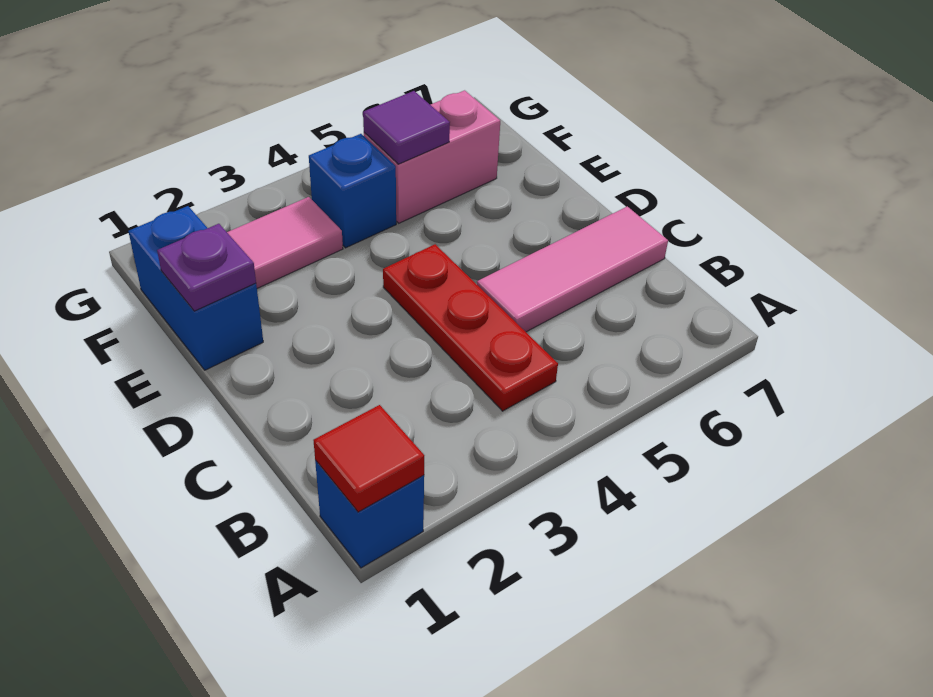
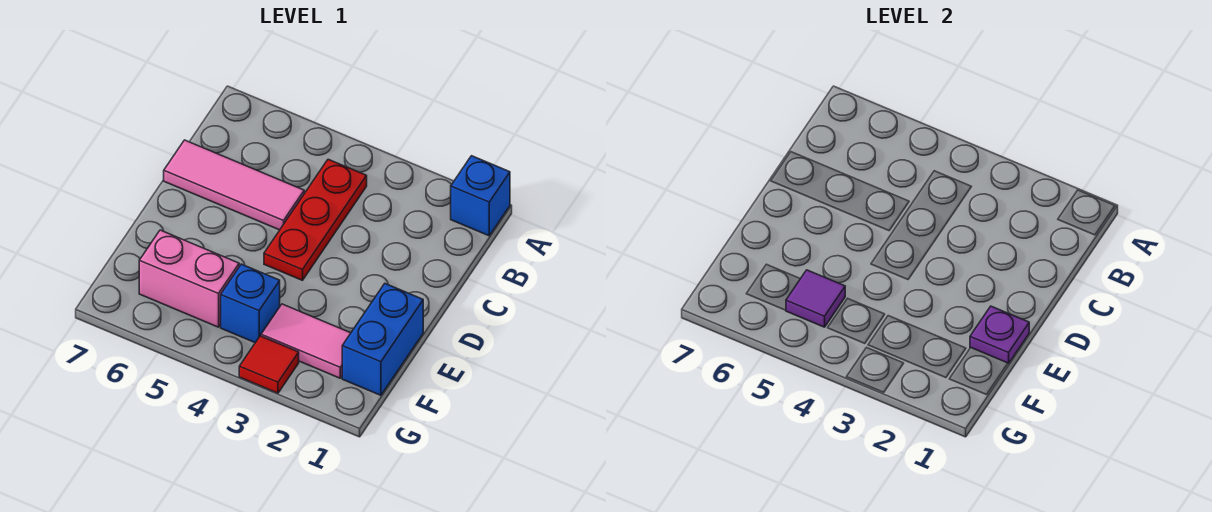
red tile A1 level 2 -> red tile G3 level 1

